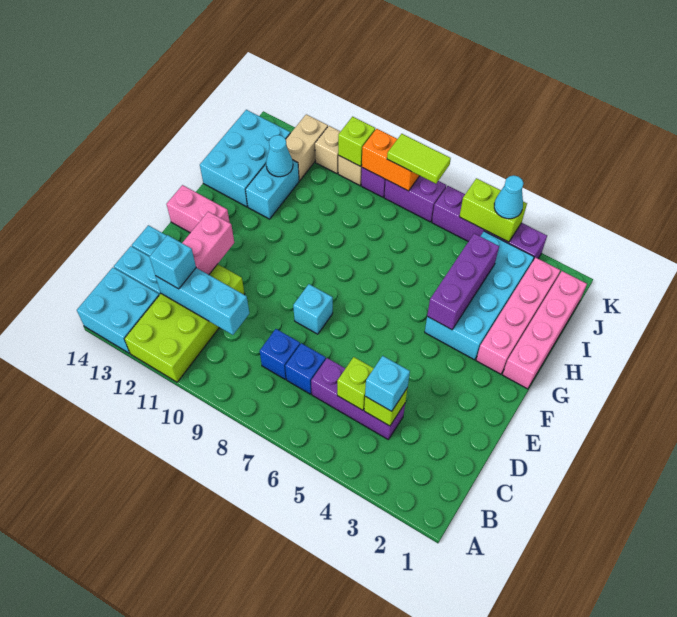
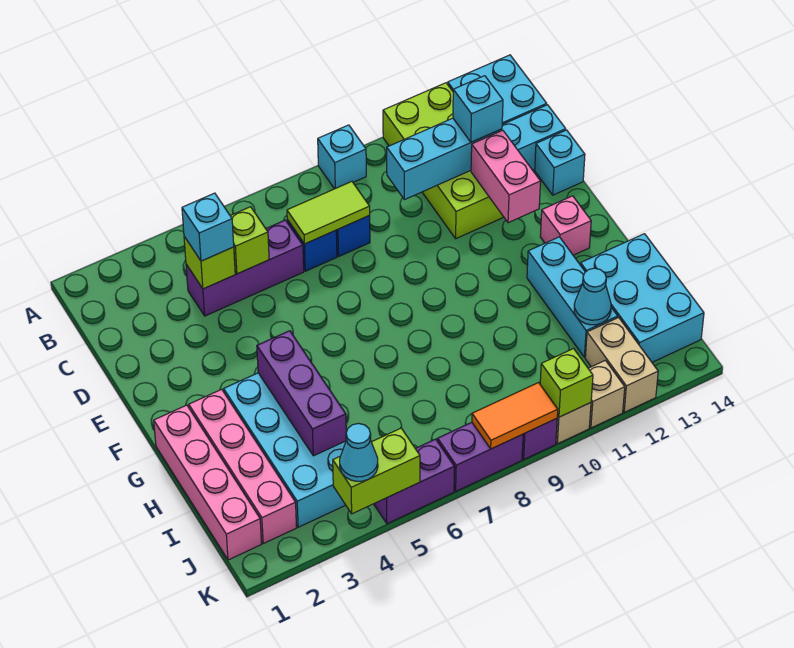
cyan brick E8 level 1 -> cyan brick A9 level 1
pink brick F13:F14 level 1 -> pink brick F13 level 1
cyan brick H12:I12 level 1 -> cyan brick G12:I12 level 1
purple brick K3:K6 level 1 -> purple brick K5:K6 level 1
lime tile K7:K8 level 3 -> lime tile C7:C8 level 2
orange brick K8:K9 level 2 -> orange tile K8:K9 level 2

